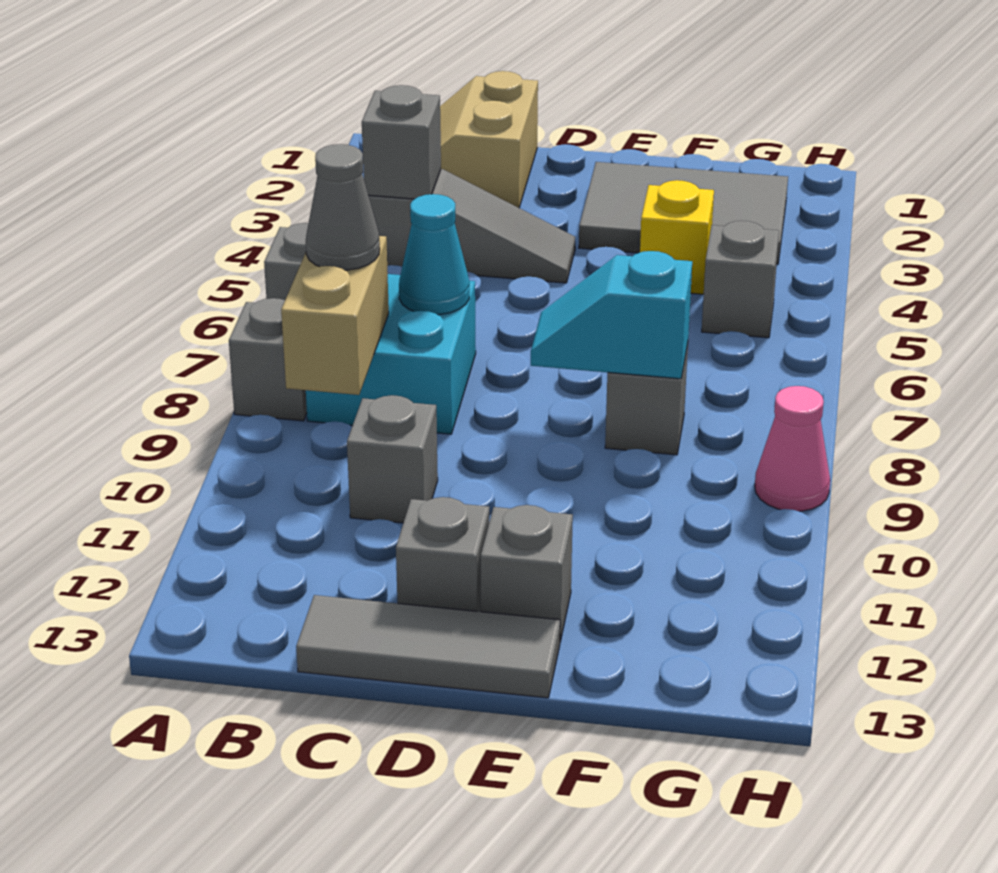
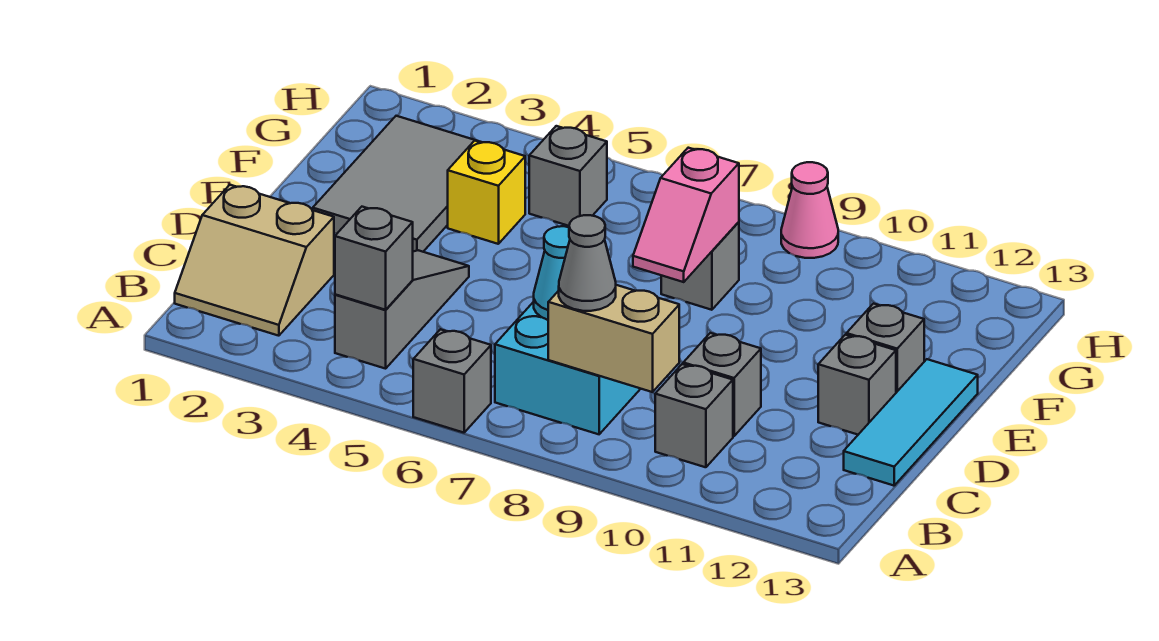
grey brick A8 level 1 -> grey brick B10 level 1
grey tile C13:E13 level 1 -> cyan tile C13:E13 level 1
cyan slope E8:F8 level 2 top F -> pink slope E8:F8 level 2 top F

